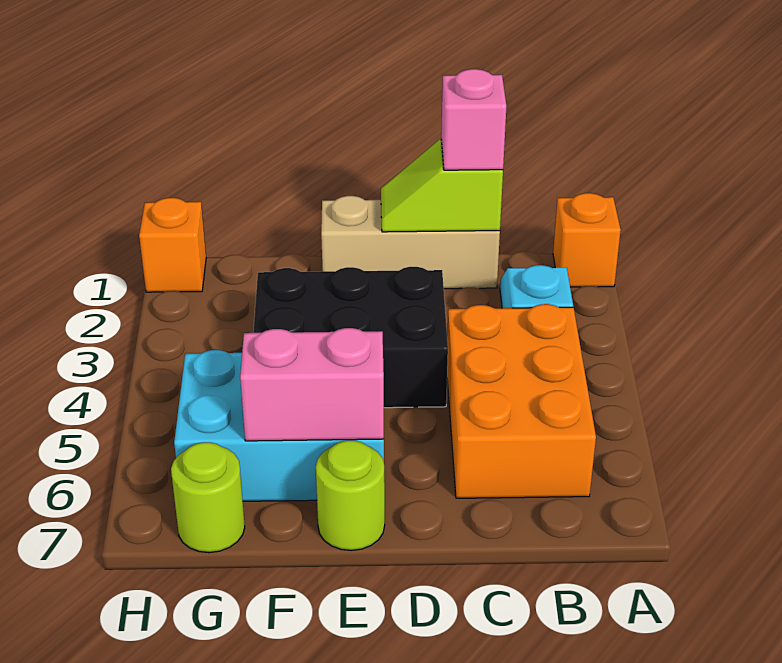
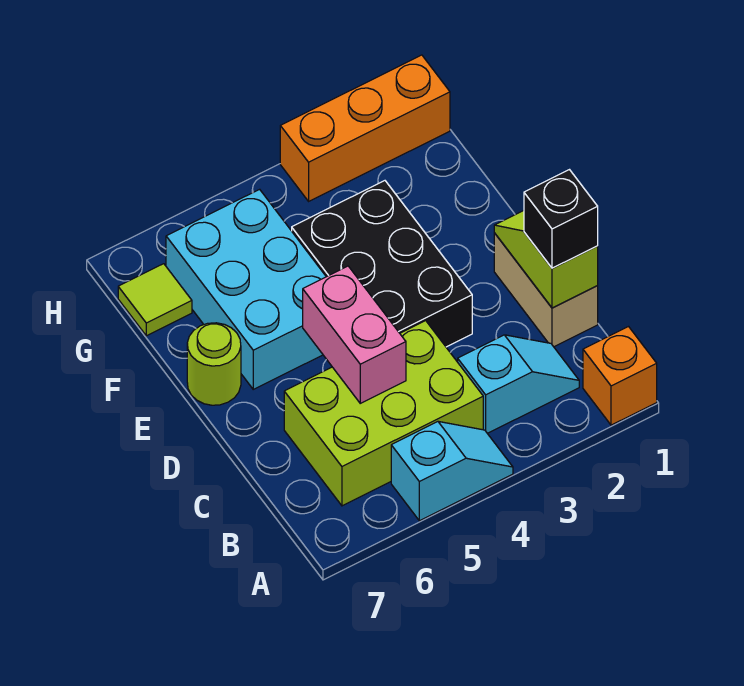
none -> cyan slope A4:A5 level 1 top 5
orange brick B4:C6 level 1 -> lime brick B4:C6 level 1
tan brick C1:E1 level 1 -> tan brick C1:D1 level 1
pink brick C1 level 3 -> black brick C1 level 3
pink brick E6:F6 level 2 -> pink brick C5:D5 level 2
lime round brick G7 level 1 -> lime tile G7 level 1
orange brick H1 level 1 -> orange brick H1:H3 level 1

